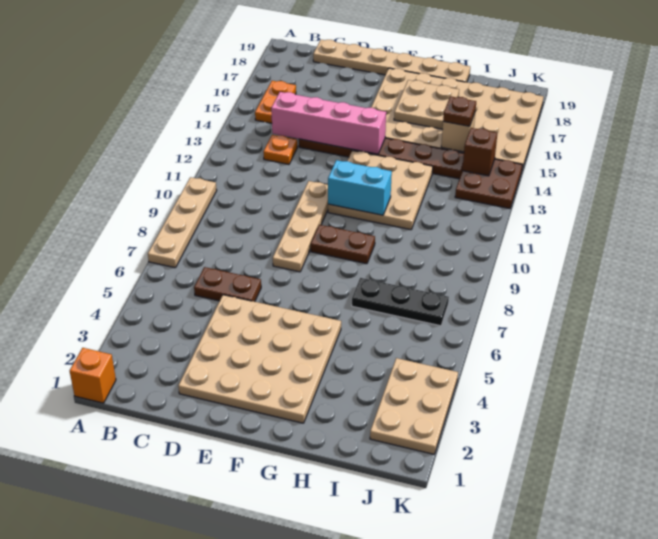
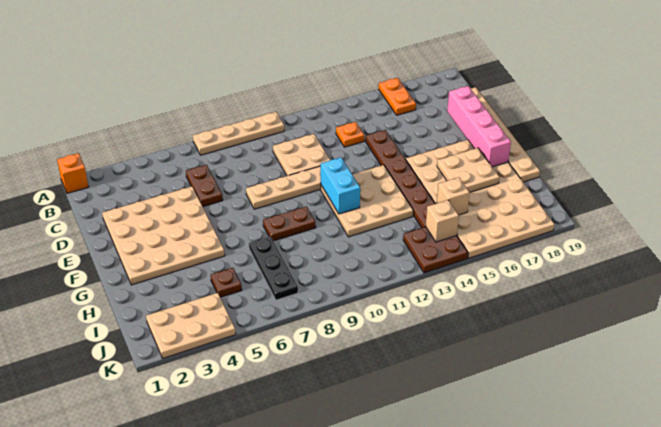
orange plate B15:B16 level 1 -> orange plate A16:B16 level 1
none -> tan plate C10:D11 level 1
pink brick C14:F14 level 2 -> pink brick D18:G18 level 2
brown plate F9:G9 level 1 -> brown plate G8:G9 level 1
brown plate I15 level 3 -> brown plate I5 level 1
brown brick J14 level 2 -> tan brick J14 level 2

